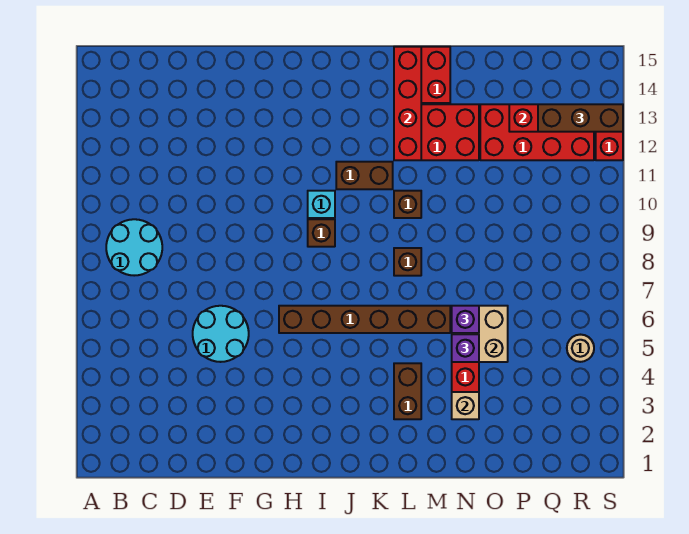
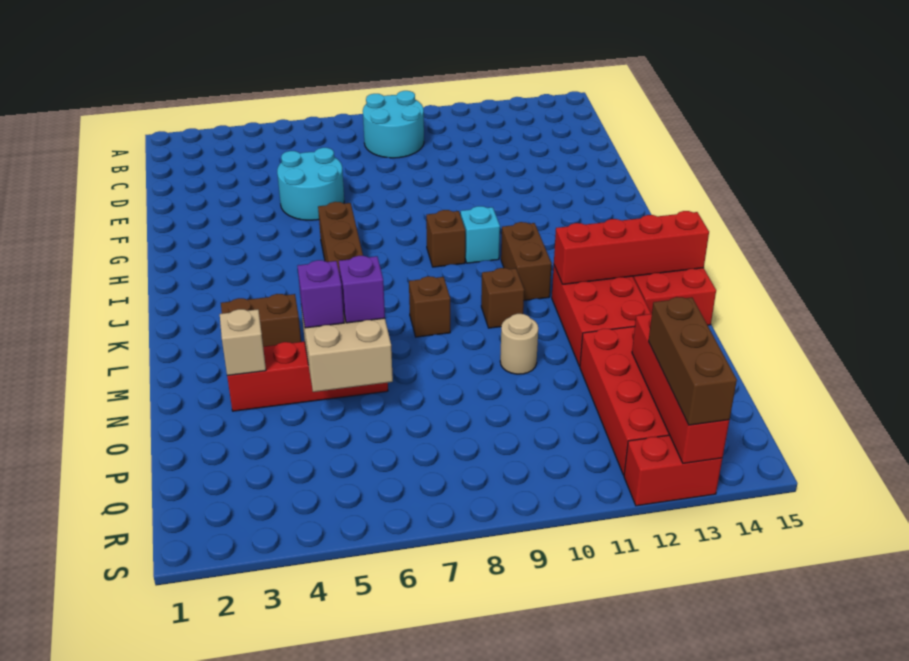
tan round brick R5 level 1 -> tan round brick N10 level 1

